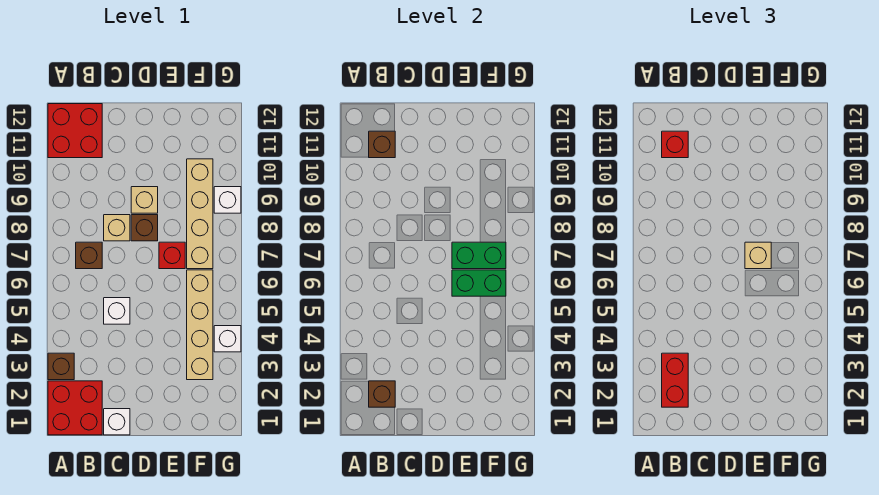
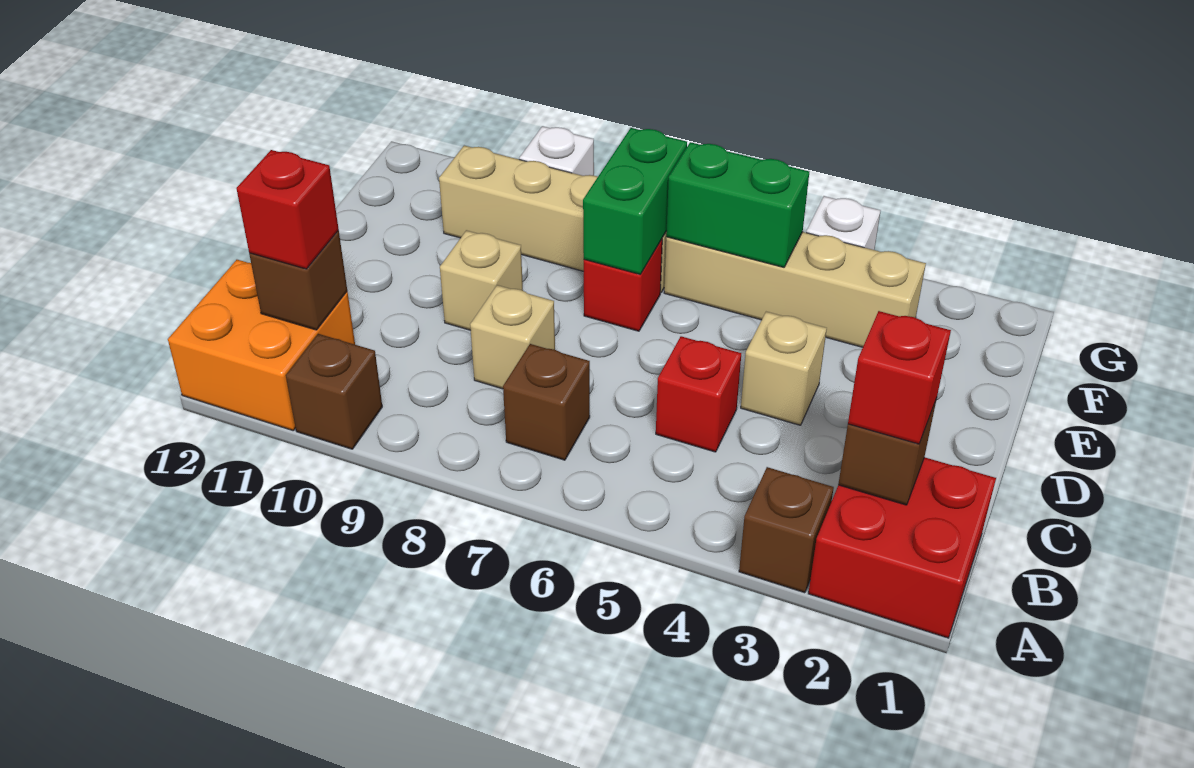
red brick A11:B12 level 1 -> orange brick A11:B12 level 1
red brick B2:B3 level 3 -> red brick B2 level 3
white brick C1 level 1 -> none
white brick C5 level 1 -> red brick C5 level 1
brown brick D8 level 1 -> brown brick A10 level 1
green brick E6:F6 level 2 -> green brick F5:F6 level 2
tan brick E7 level 3 -> tan brick D4 level 1

